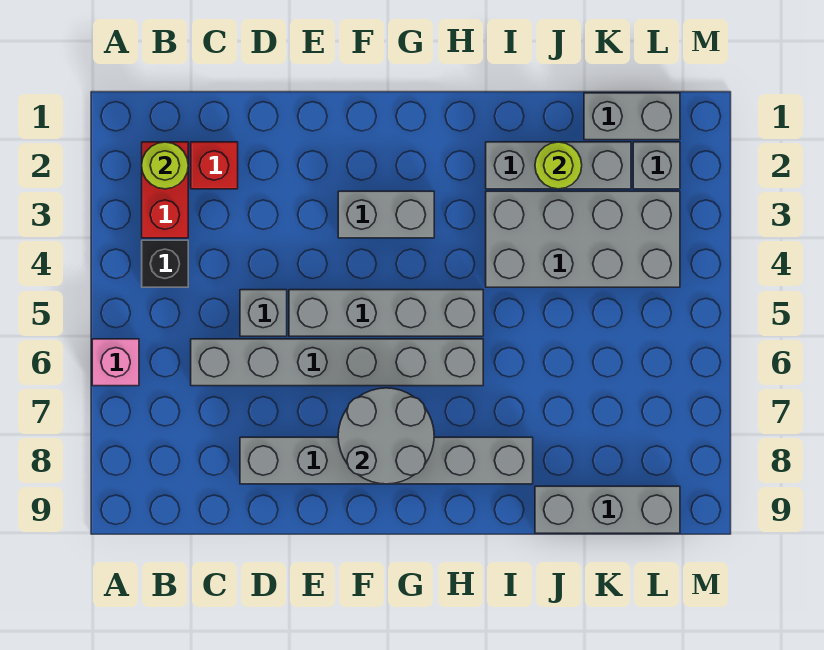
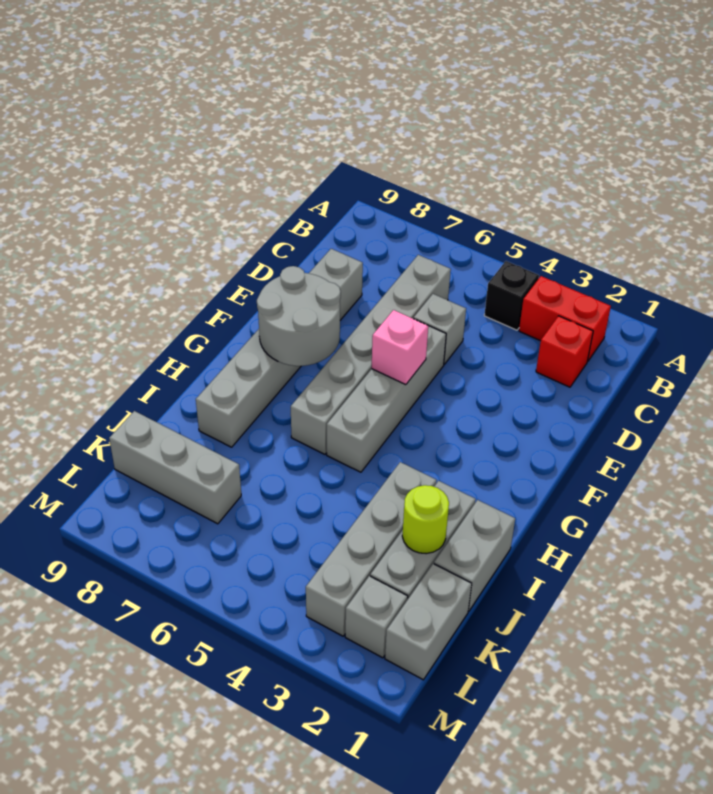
pink brick A6 level 1 -> pink brick F5 level 2
lime round brick B2 level 2 -> none
grey brick F3:G3 level 1 -> grey brick I1:J1 level 1
grey brick I3:L4 level 1 -> grey brick I3:L3 level 1
grey brick J9:L9 level 1 -> grey brick K7:K9 level 1

